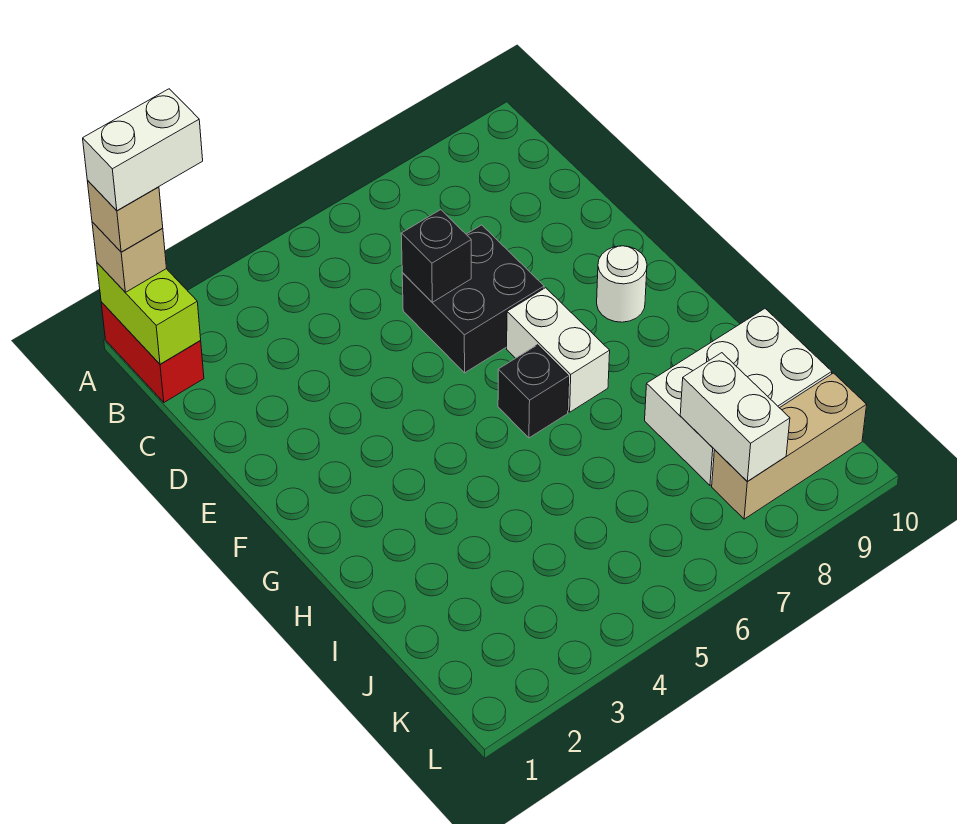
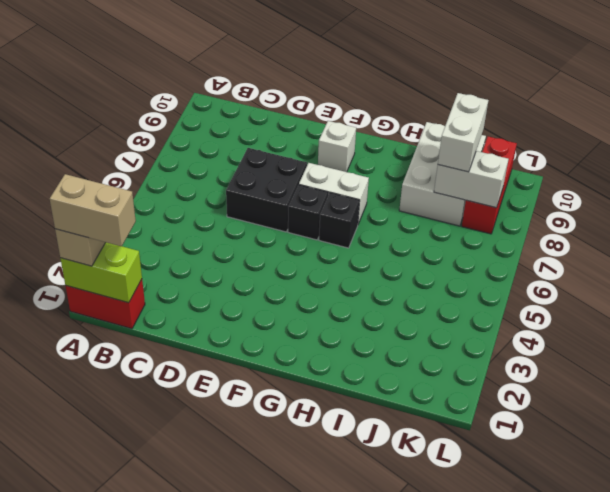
tan brick A1 level 4 -> tan brick A1:B1 level 4
white brick A1:A2 level 5 -> white brick J8:J9 level 3
black brick D6 level 2 -> black brick F6 level 1
white round brick F9 level 1 -> white brick F9 level 1
tan brick K8:K10 level 1 -> red brick K8:K10 level 1

